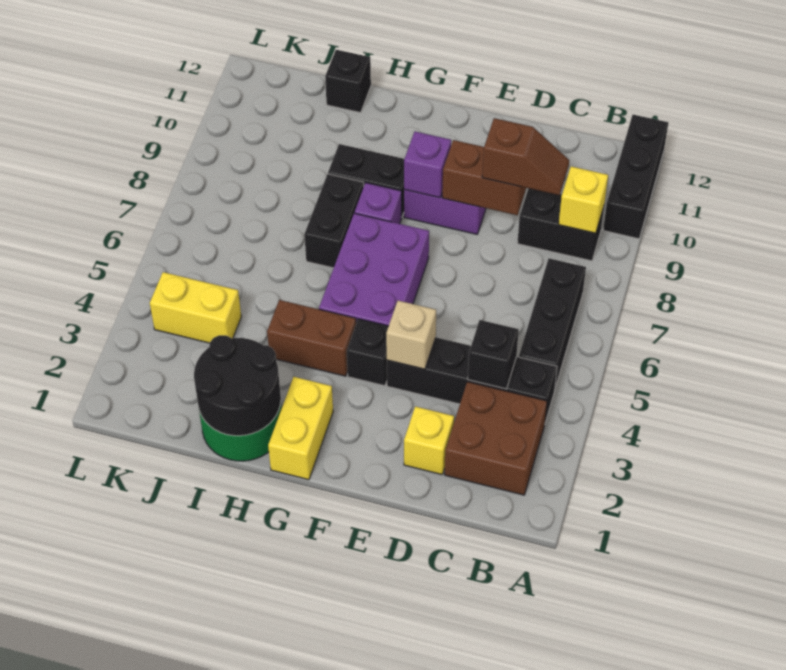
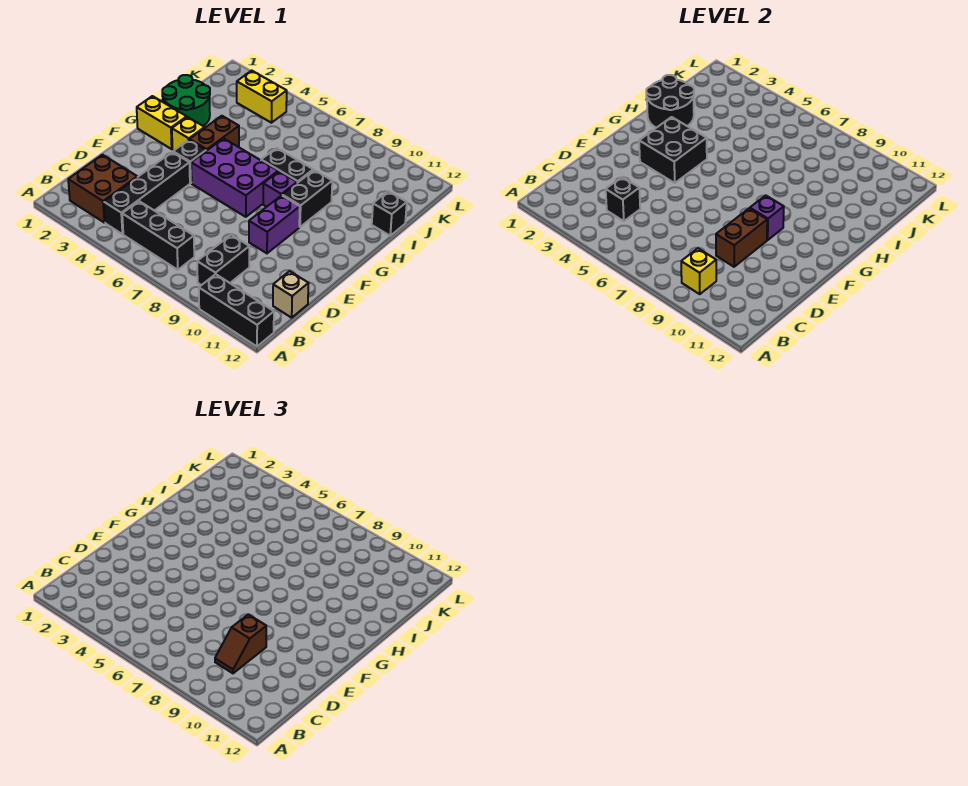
yellow brick D2 level 1 -> yellow brick G3 level 1
tan brick E4 level 2 -> tan brick C12 level 1
none -> black brick F3:G4 level 2
yellow brick J4:K4 level 1 -> yellow brick K3:K4 level 1

